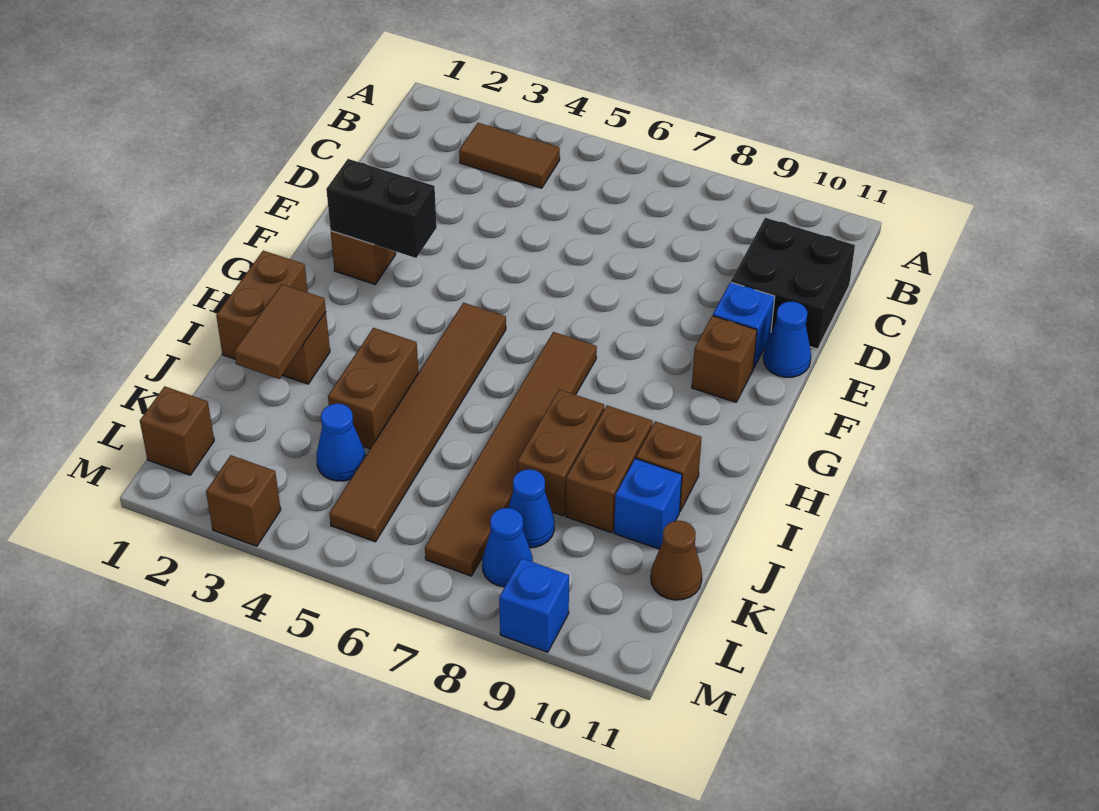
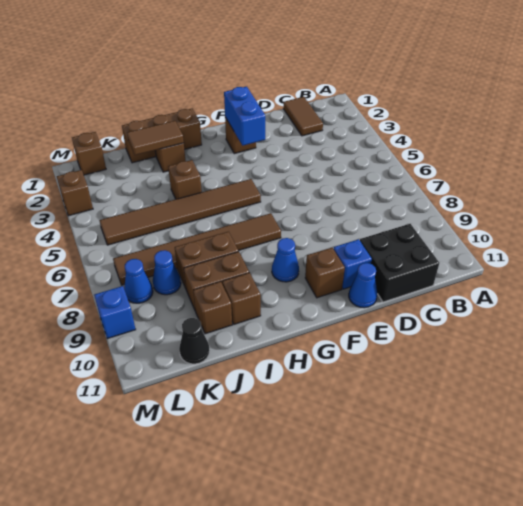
brown tile B3:B4 level 1 -> brown tile C1:C2 level 1
black brick F2:F3 level 2 -> blue brick F2:F3 level 2
brown brick H1:I1 level 1 -> brown brick H1:J1 level 1
brown brick I4:J4 level 1 -> brown brick I4 level 1
blue brick J10 level 1 -> brown brick J10 level 1
blue cone K4 level 1 -> blue cone G9 level 1
brown cone K11 level 1 -> black cone K11 level 1

